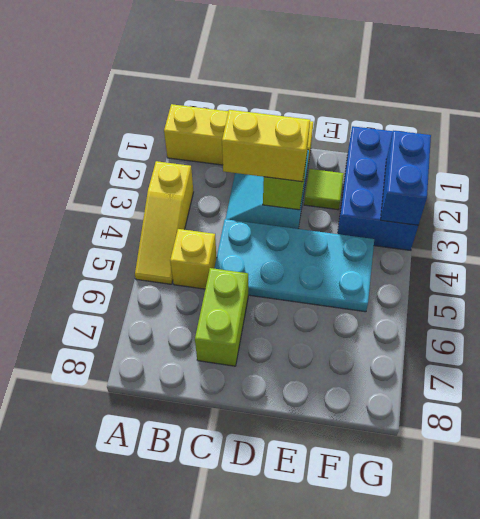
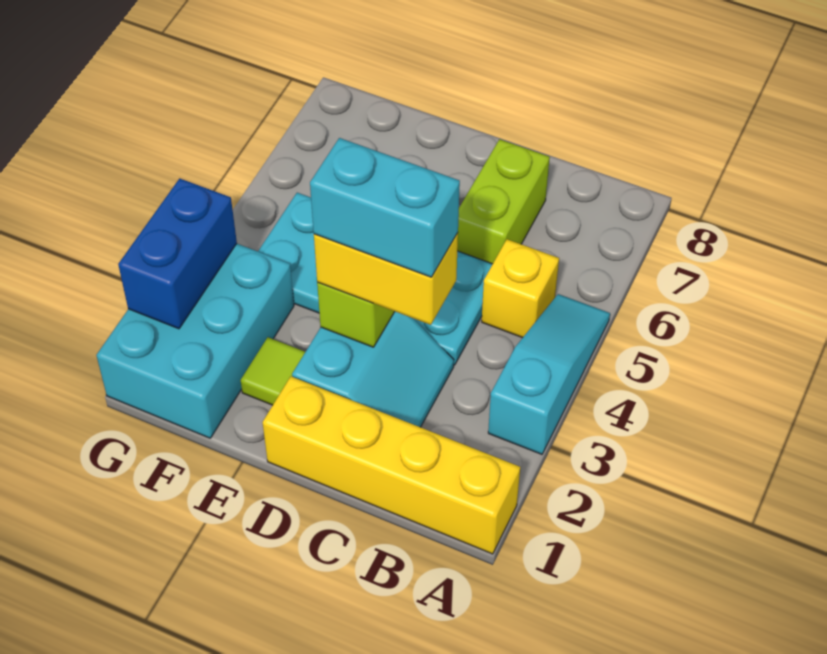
yellow slope A3:A5 level 1 top 3 -> cyan slope A3:A5 level 1 top 3
none -> cyan brick C3:D3 level 4
blue brick F1:G3 level 1 -> cyan brick F1:G3 level 1

